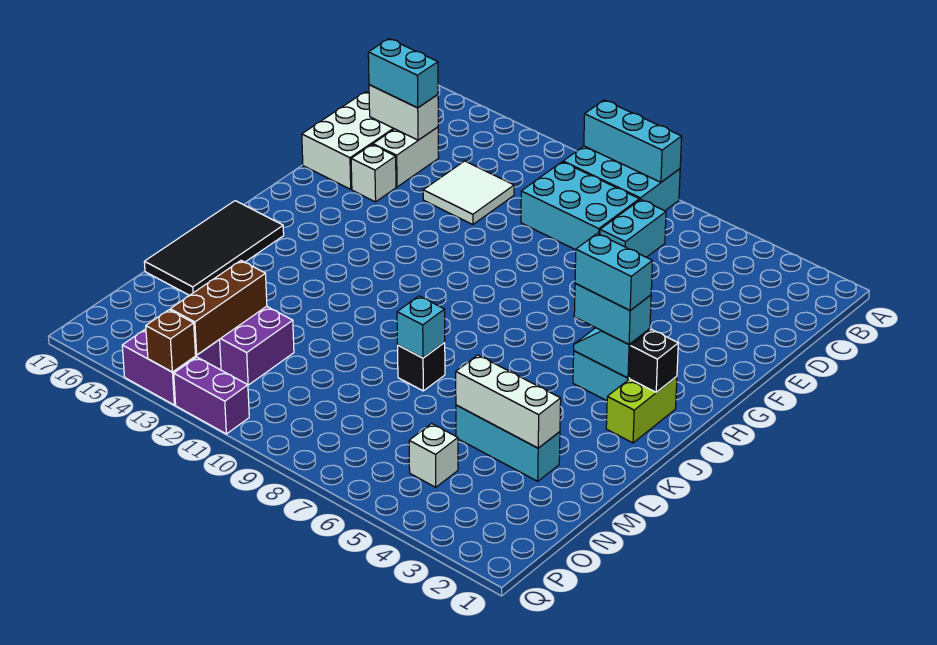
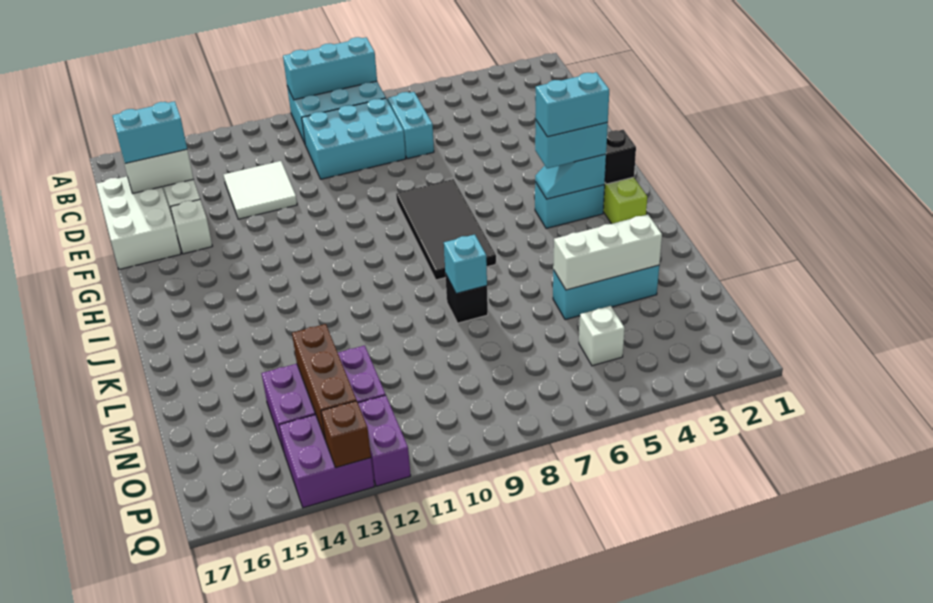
black tile J16:M17 level 1 -> black tile G7:J8 level 1
purple brick Q11:Q12 level 1 -> purple brick P12:Q12 level 1

